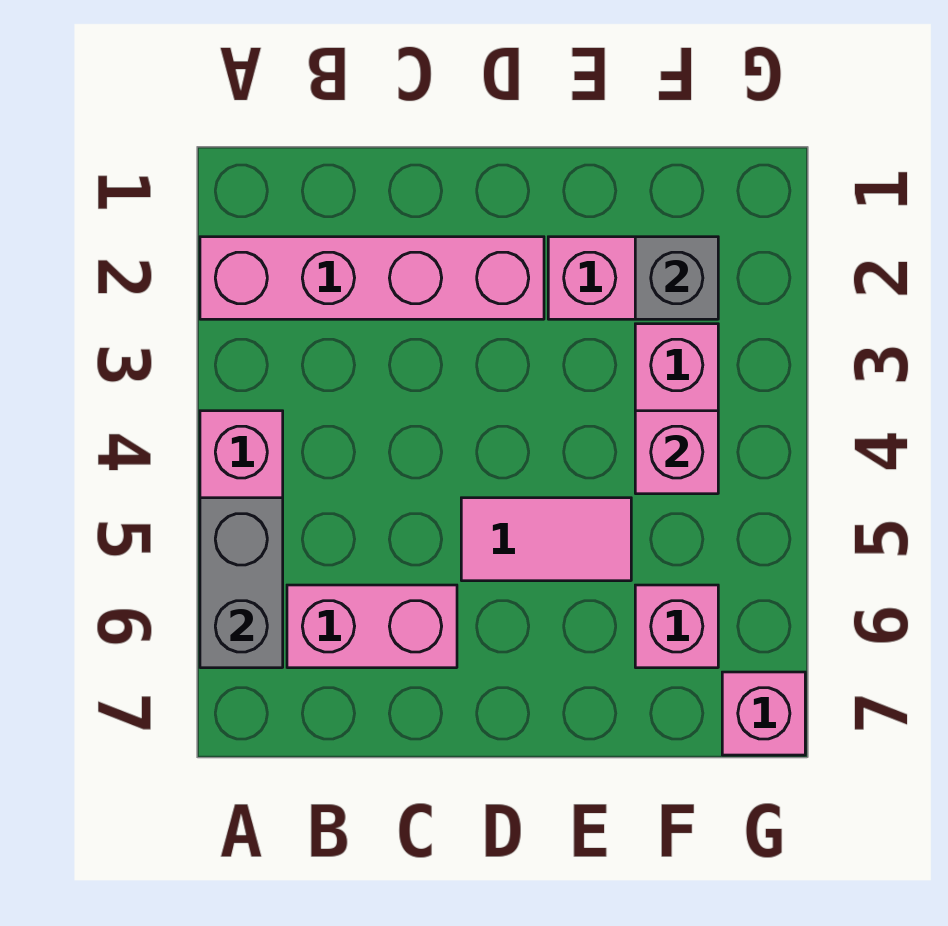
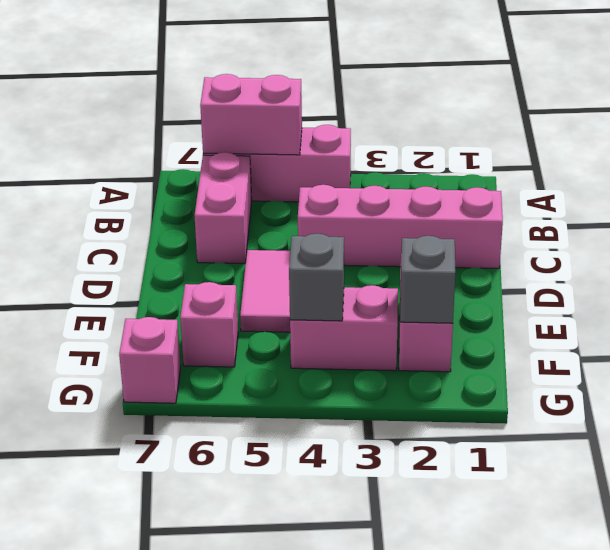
pink brick A2:D2 level 1 -> pink brick C1:C4 level 1
grey brick A5:A6 level 2 -> pink brick A5:A6 level 2
pink brick F4 level 2 -> grey brick F4 level 2

